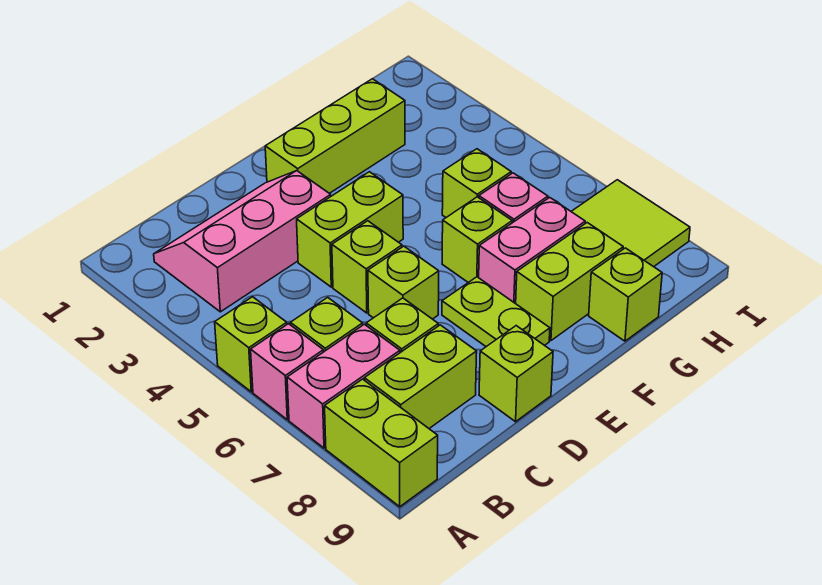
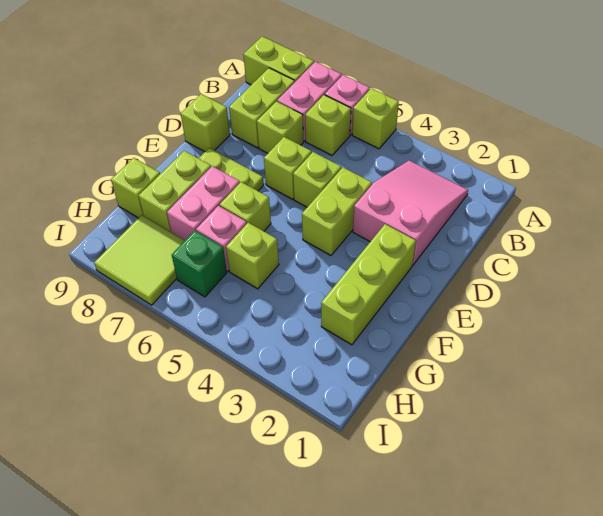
pink slope B2:D3 level 1 top 3 -> pink slope B2:D3 level 1 top D
none -> green brick H6 level 1

